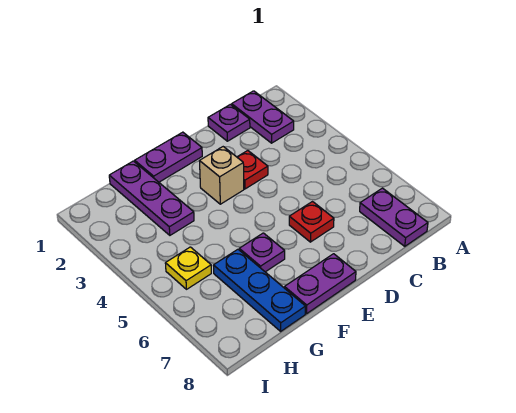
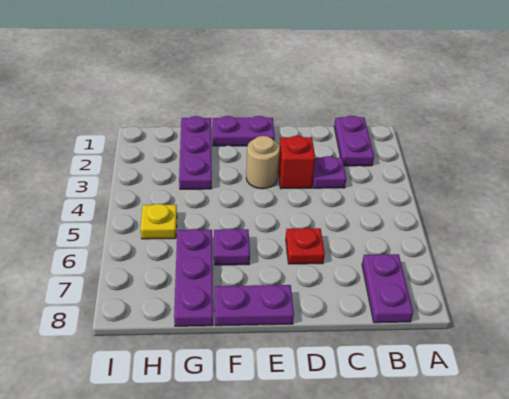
purple plate C1 level 1 -> purple plate C3 level 1
red plate D3 level 1 -> red brick D3 level 1
tan brick E3 level 1 -> tan round brick E3 level 1
blue plate G6:G8 level 1 -> purple plate G6:G8 level 1

